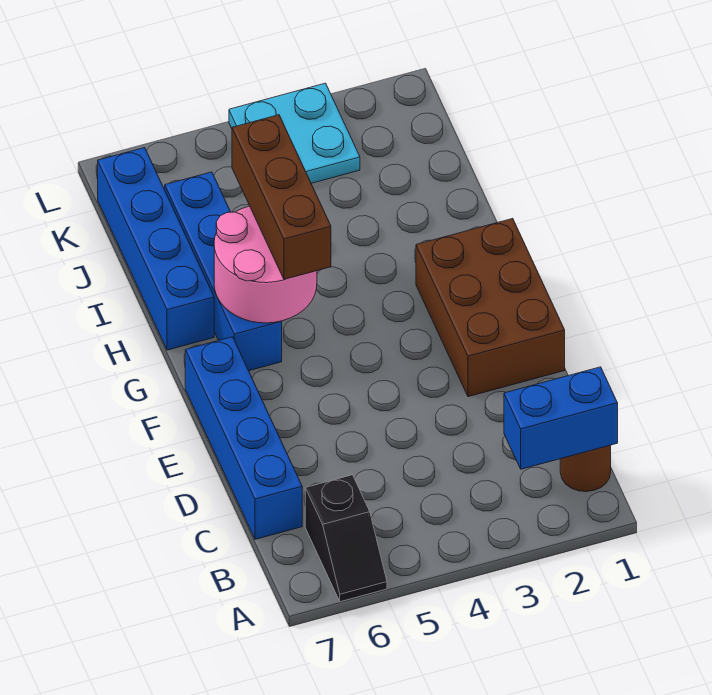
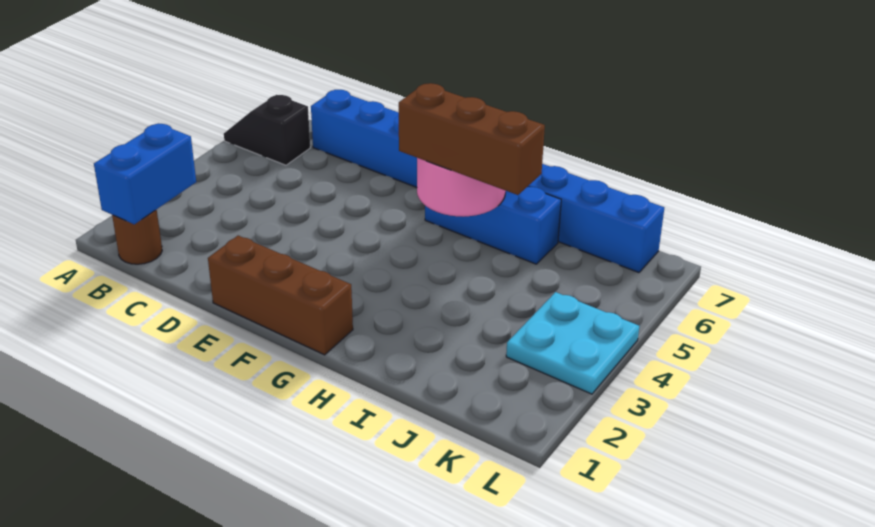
brown brick E1:G2 level 1 -> brown brick E1:G1 level 1
blue brick G6:J6 level 1 -> blue brick G6:I6 level 1

